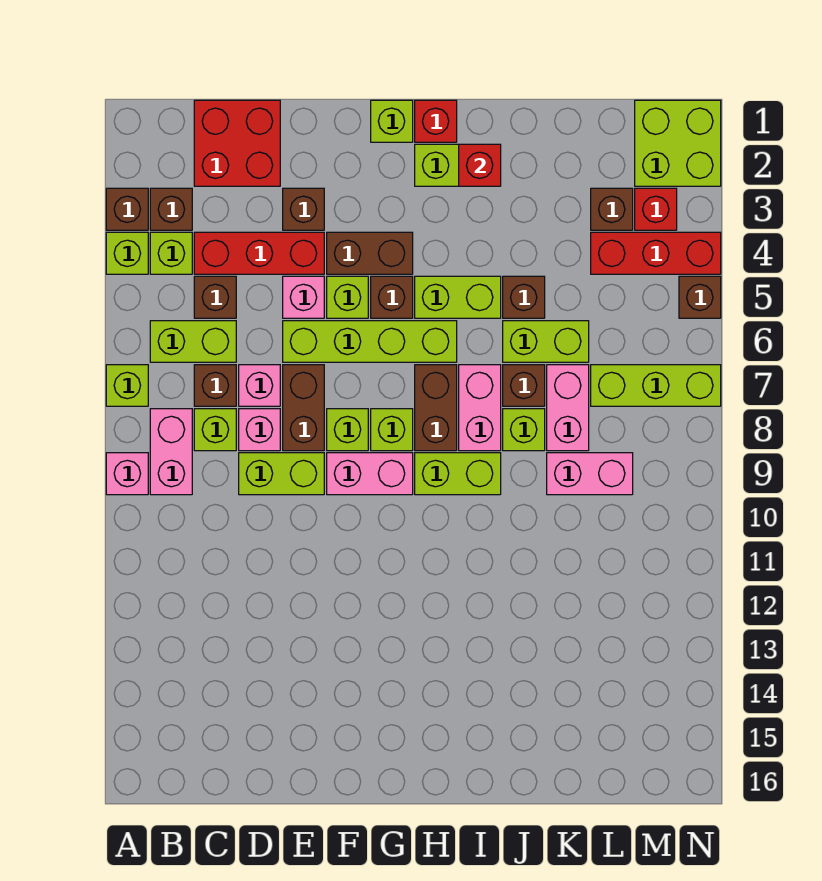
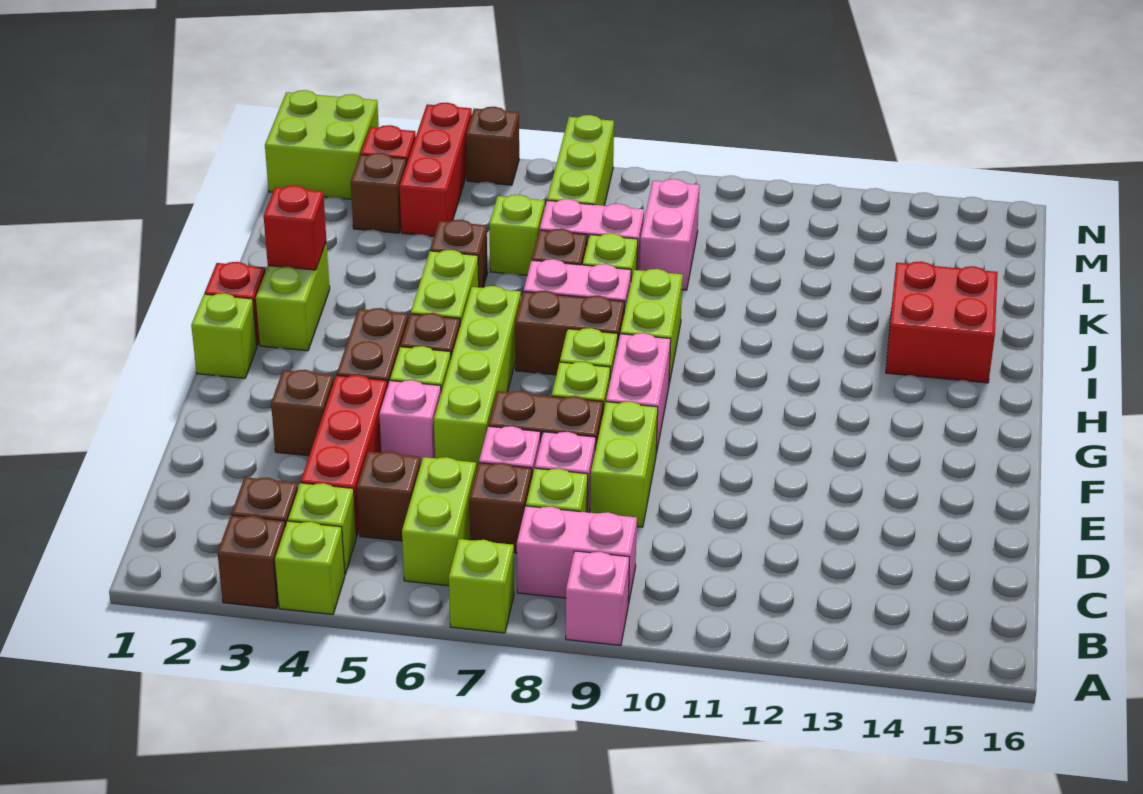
red brick C1:D2 level 1 -> red brick I14:J15 level 1
lime brick J6:K6 level 1 -> lime brick K6 level 1

